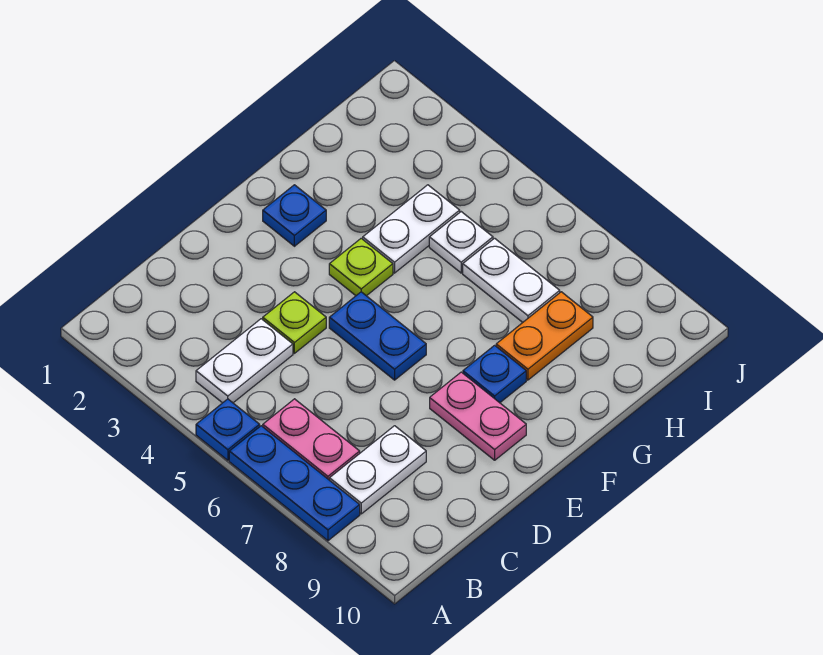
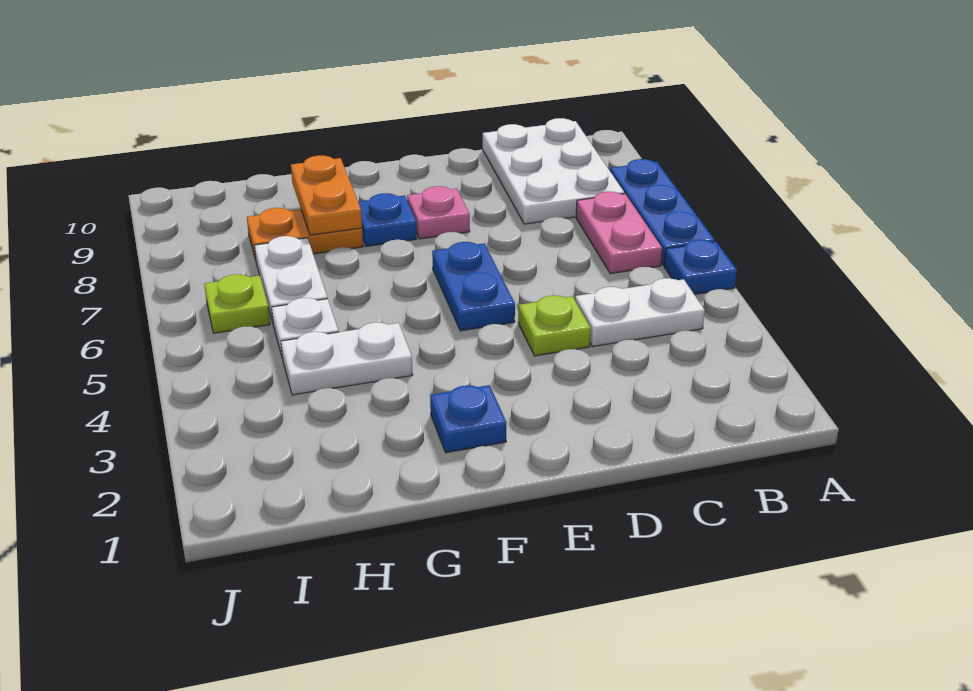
white plate B8:C8 level 1 -> white plate B8:C10 level 1
pink plate E8:E9 level 1 -> pink plate E8 level 1
lime plate F4 level 1 -> lime plate I6 level 1
none -> orange plate G8:G9 level 2

